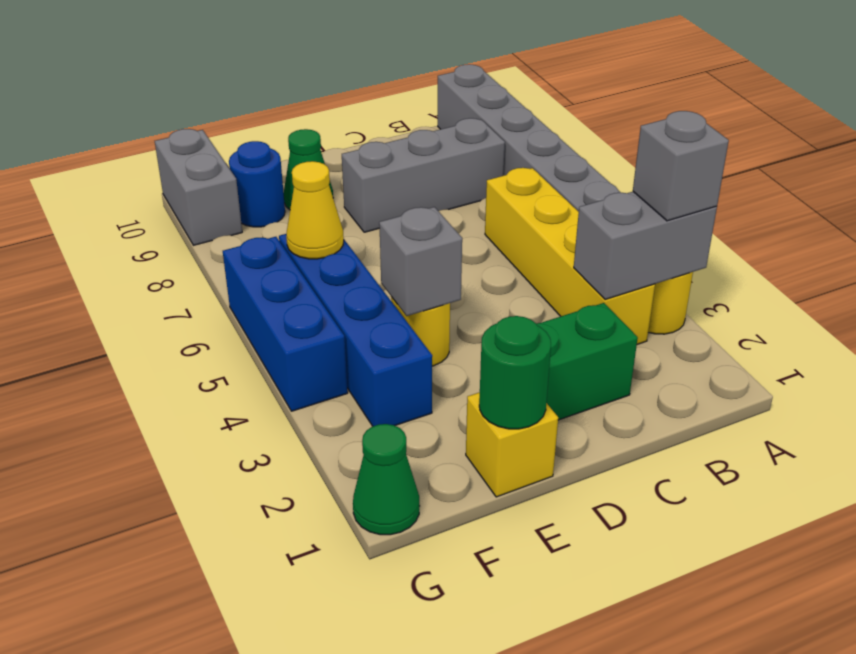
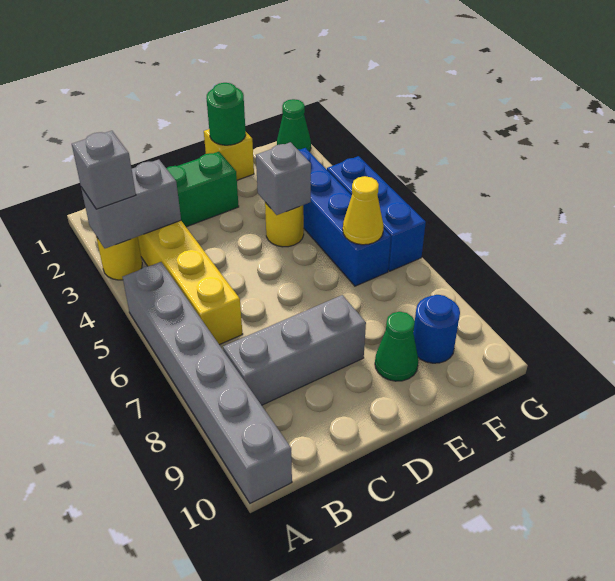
grey brick G9:G10 level 1 -> none

